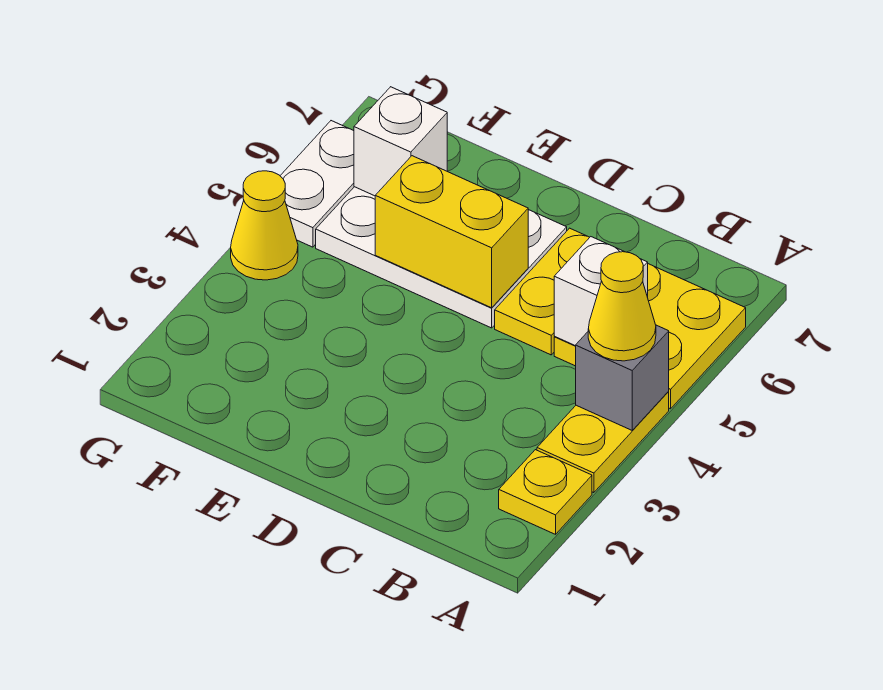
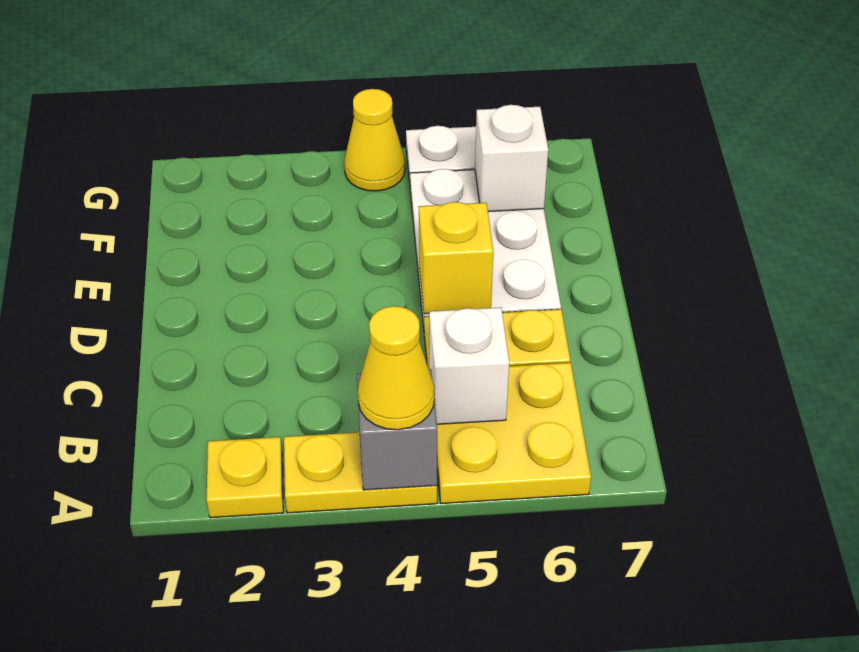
yellow brick D5:E5 level 2 -> yellow brick D5 level 2

